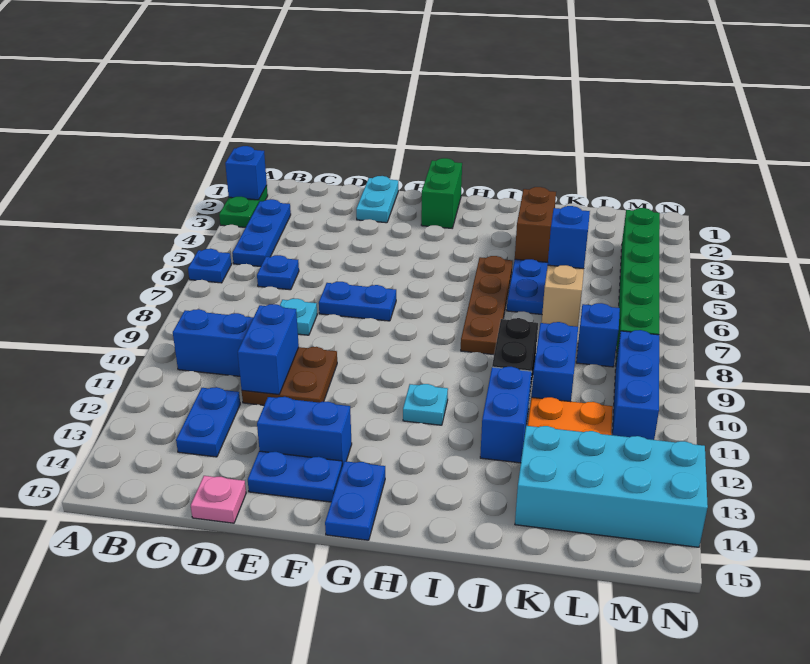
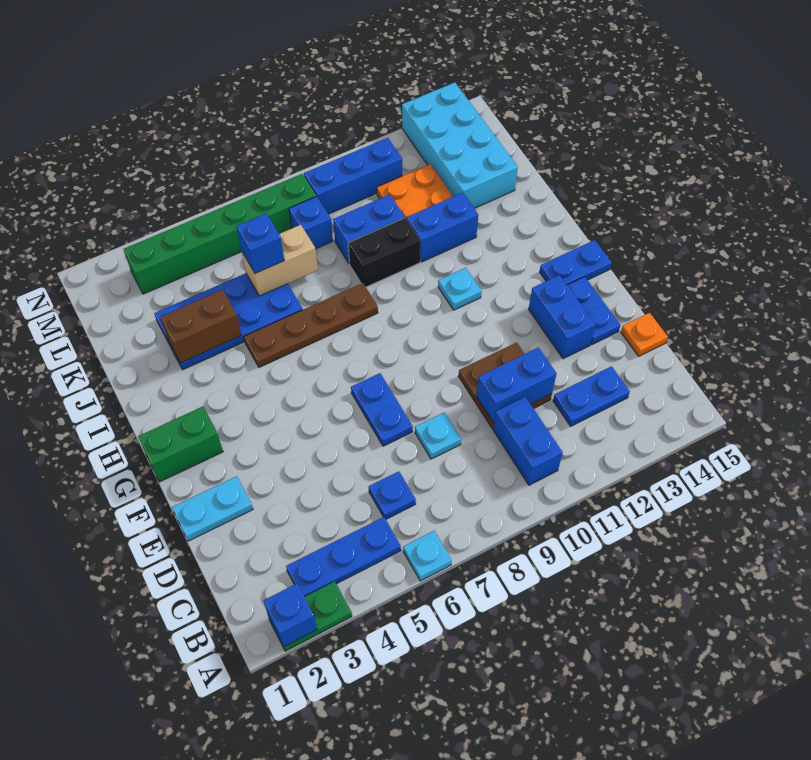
blue plate A6 level 1 -> cyan plate A6 level 1
pink plate D15 level 1 -> orange plate D15 level 1

